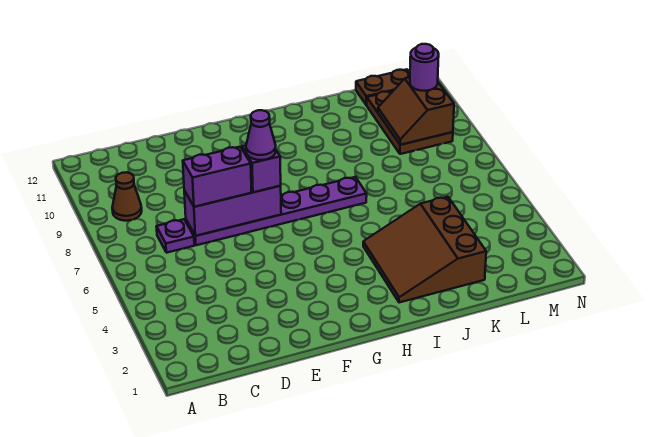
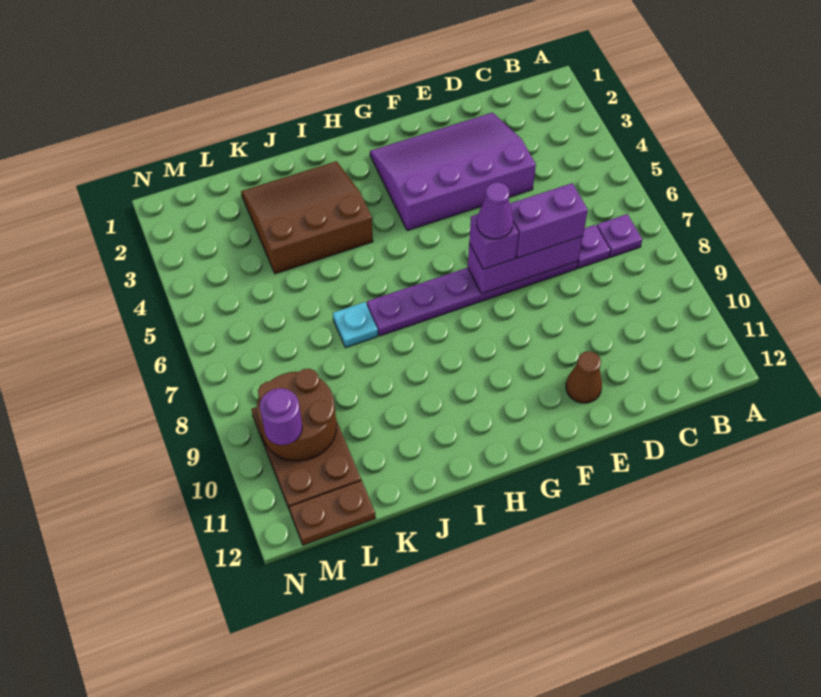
none -> purple plate B7 level 1
brown cone B9 level 1 -> brown cone E11 level 1
none -> purple slope D2:G4 level 1 top 4
brown slope I2:K4 level 1 top K -> brown slope I2:K4 level 1 top 4
none -> cyan plate J7 level 1
brown slope L9:M10 level 2 top M -> brown round brick L9:M10 level 2

